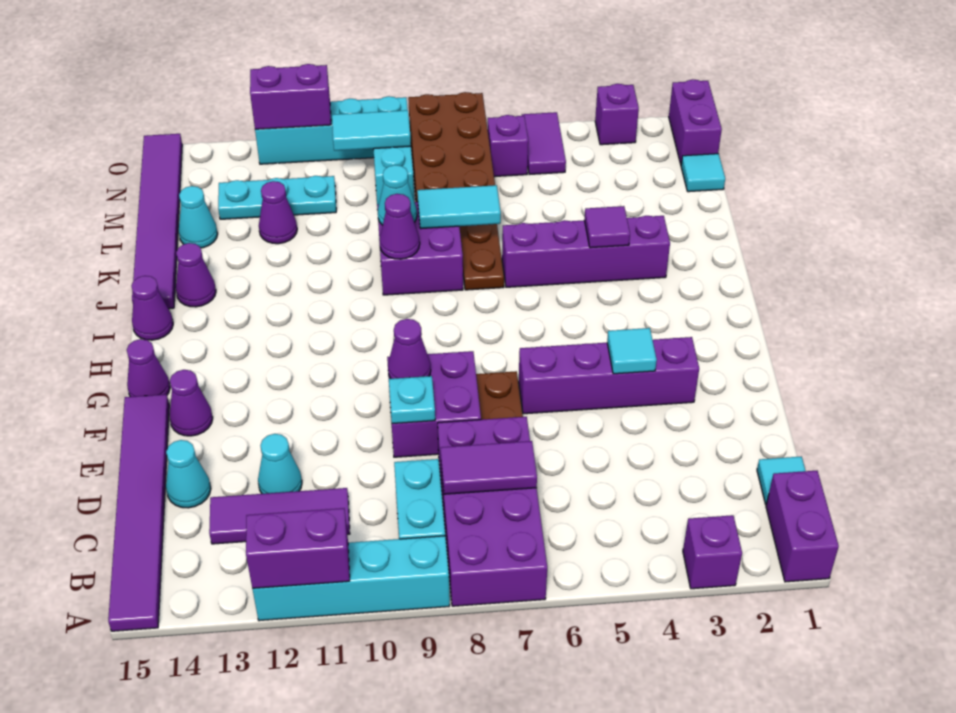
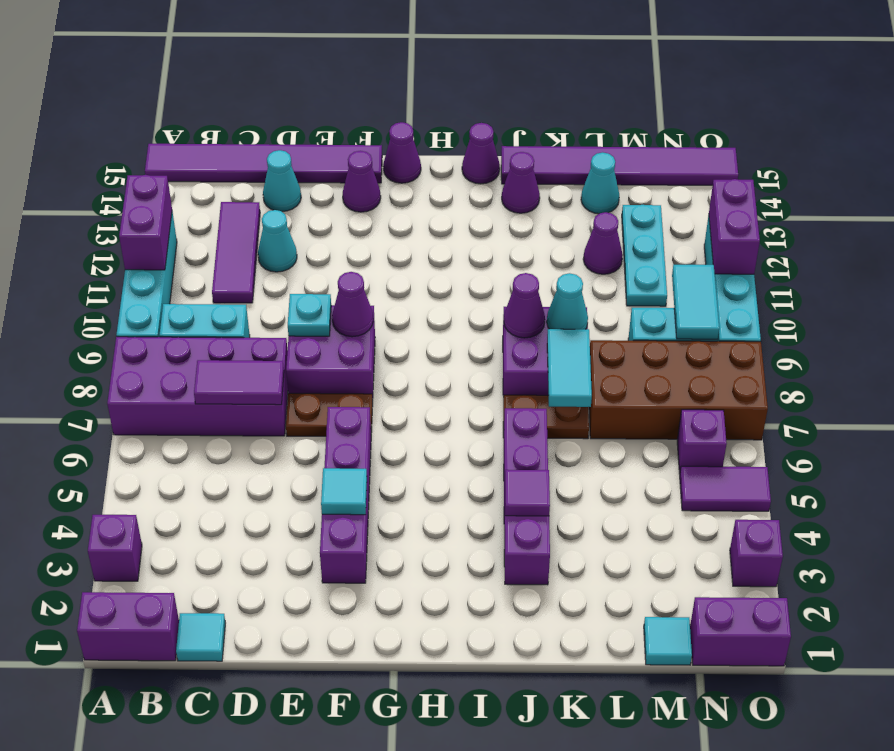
purple tile C7:C8 level 2 -> purple tile C7:D7 level 2

